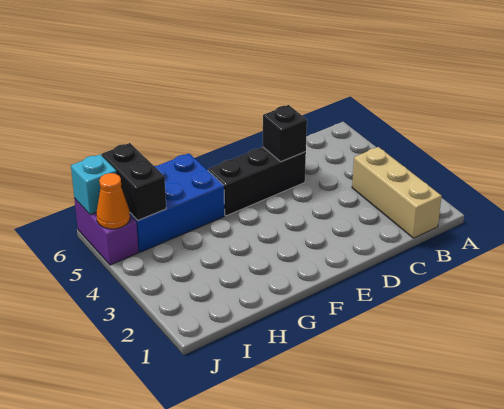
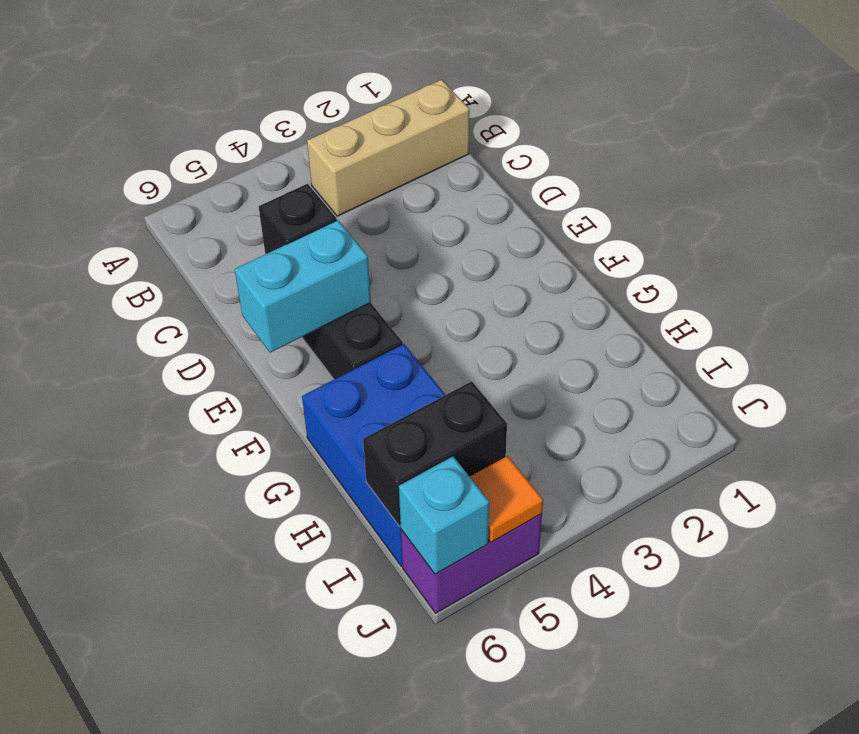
none -> cyan brick E5:E6 level 2
orange cone J5 level 2 -> orange tile J5 level 2

